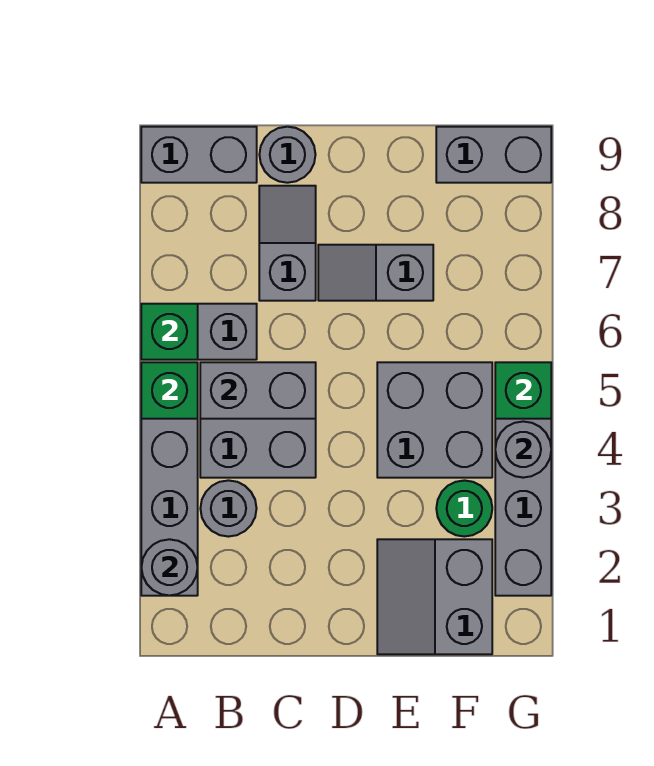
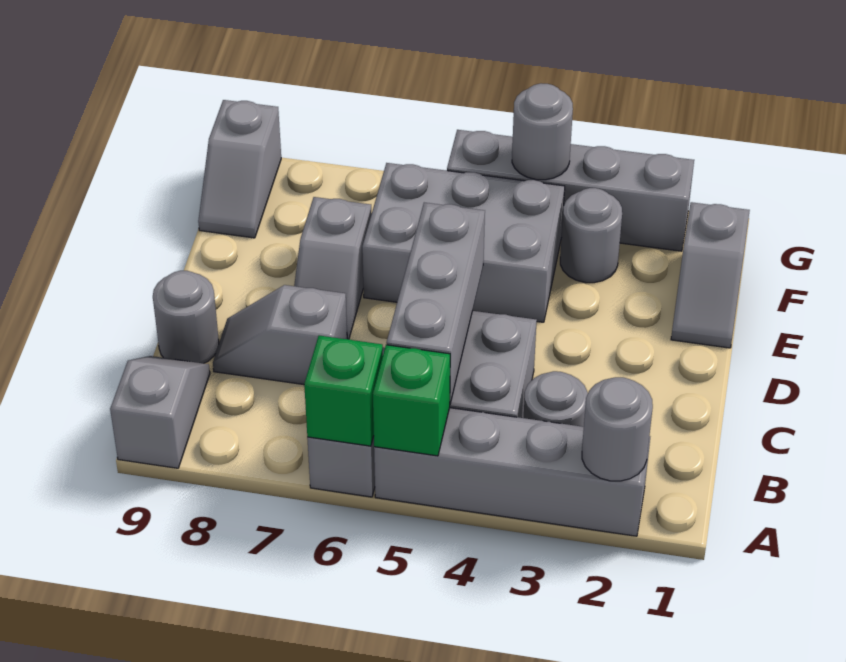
grey brick A9:B9 level 1 -> grey slope A9:B9 level 1 top A
grey brick B5:C5 level 2 -> grey brick B5:D5 level 2
grey slope E1:F2 level 1 top F -> grey slope E1:F1 level 1 top F
grey brick E4:F5 level 1 -> grey brick E4:F6 level 1
green round brick F3 level 1 -> grey round brick F3 level 1
grey brick F9:G9 level 1 -> grey slope F9:G9 level 1 top G
green brick G5 level 2 -> none

